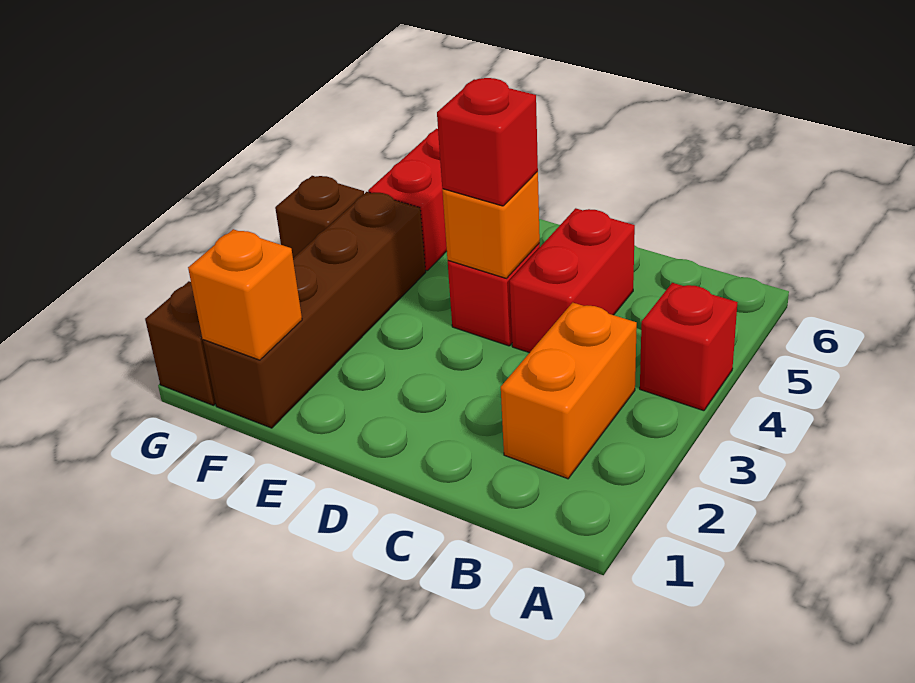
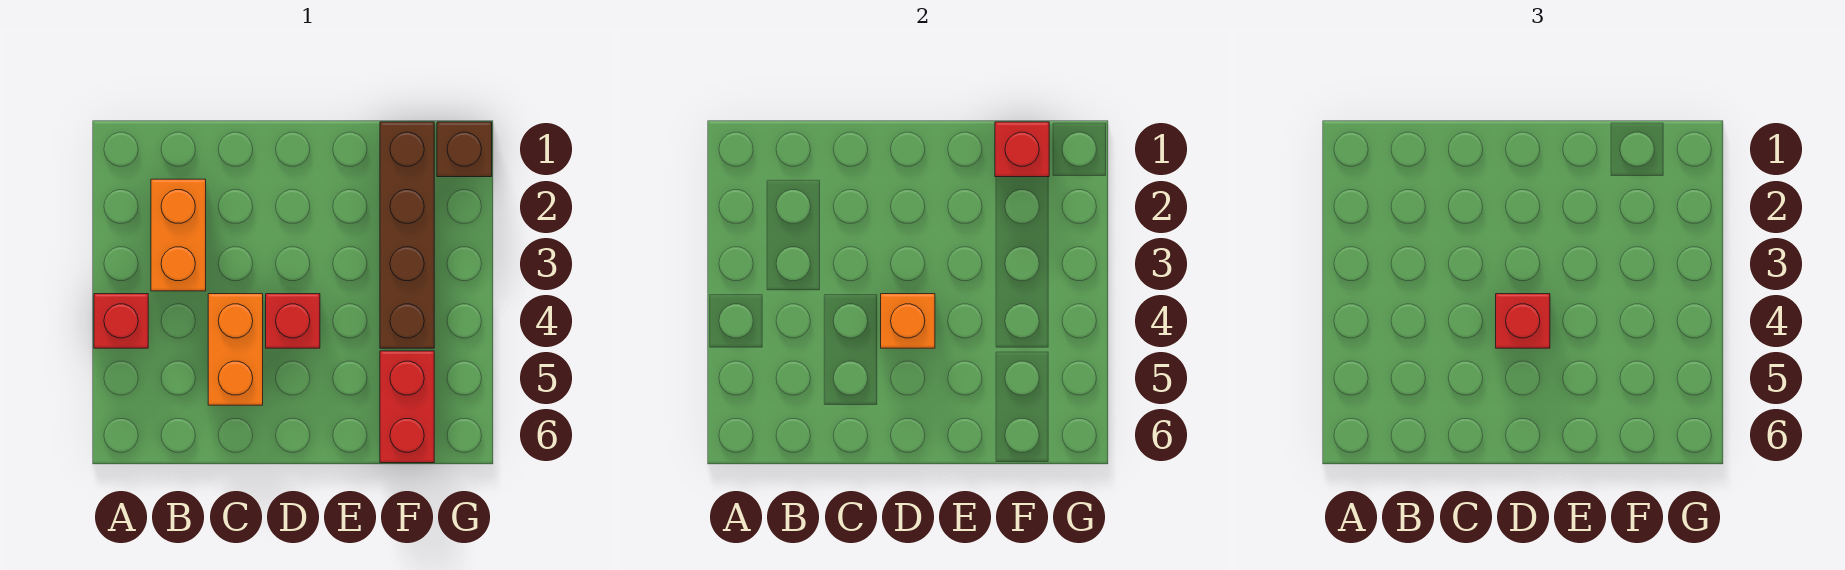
red brick C4:C5 level 1 -> orange brick C4:C5 level 1
orange brick F1 level 2 -> red brick F1 level 2
brown brick G4 level 1 -> none

